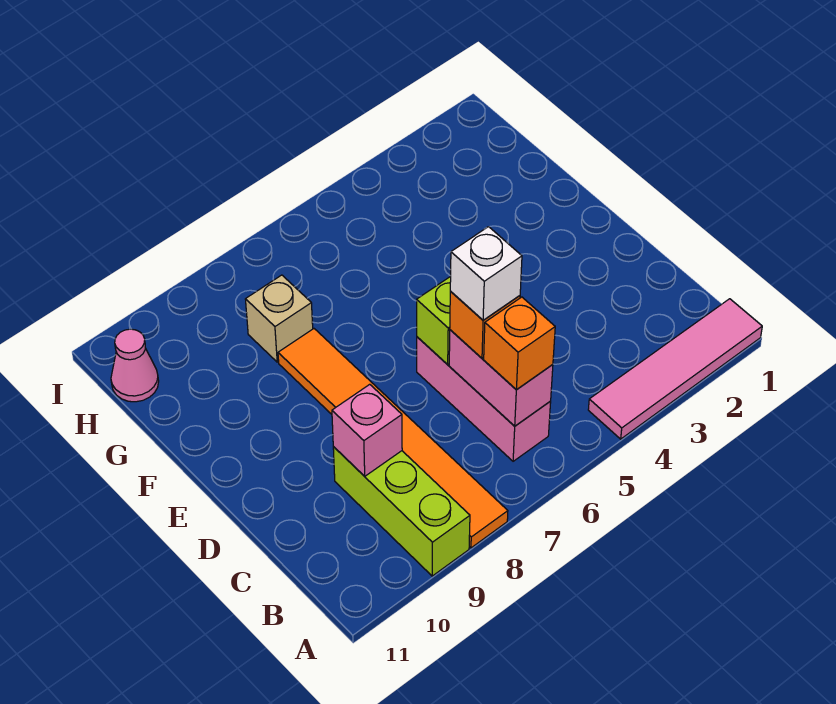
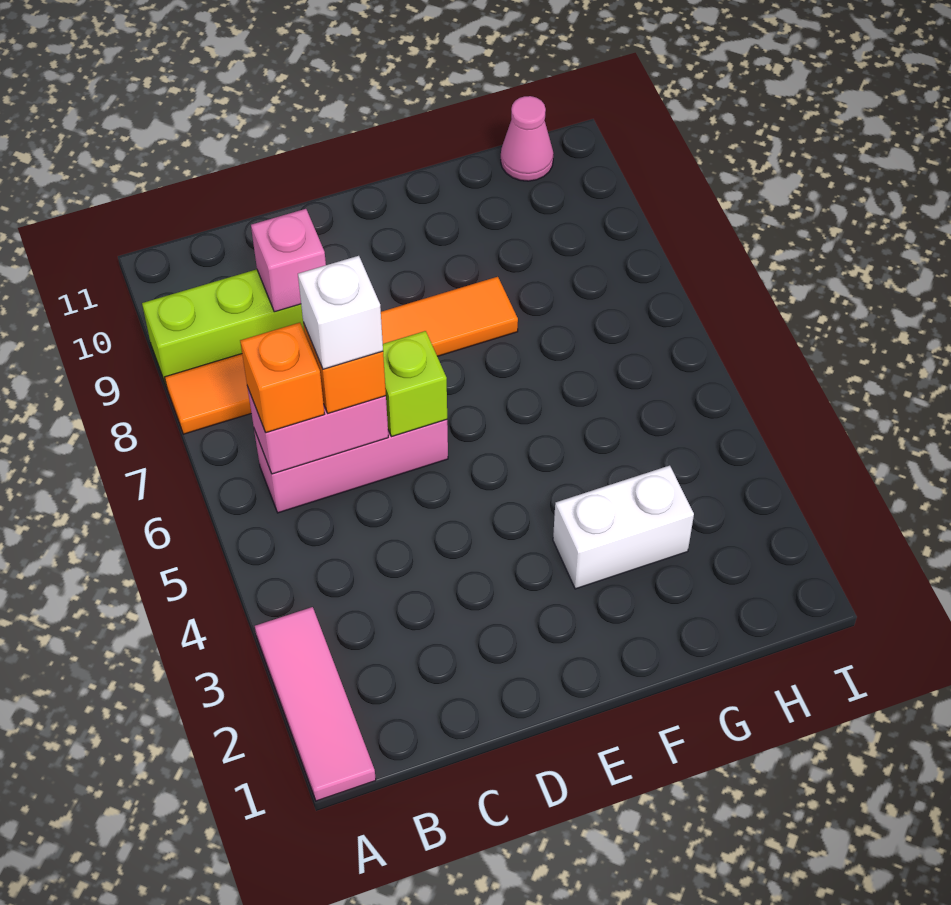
pink tile A1:A4 level 1 -> pink tile A1:A3 level 1
none -> white brick F3:G3 level 1
tan brick G8 level 1 -> none

